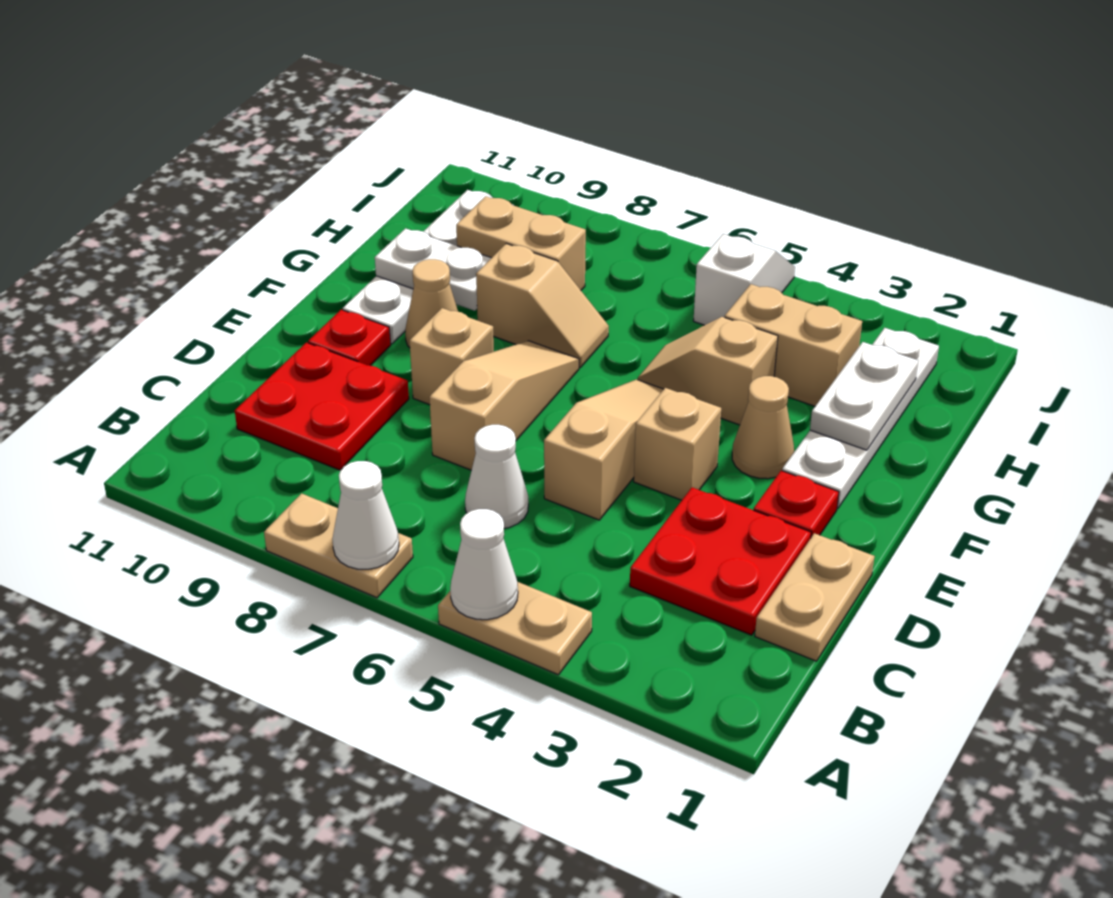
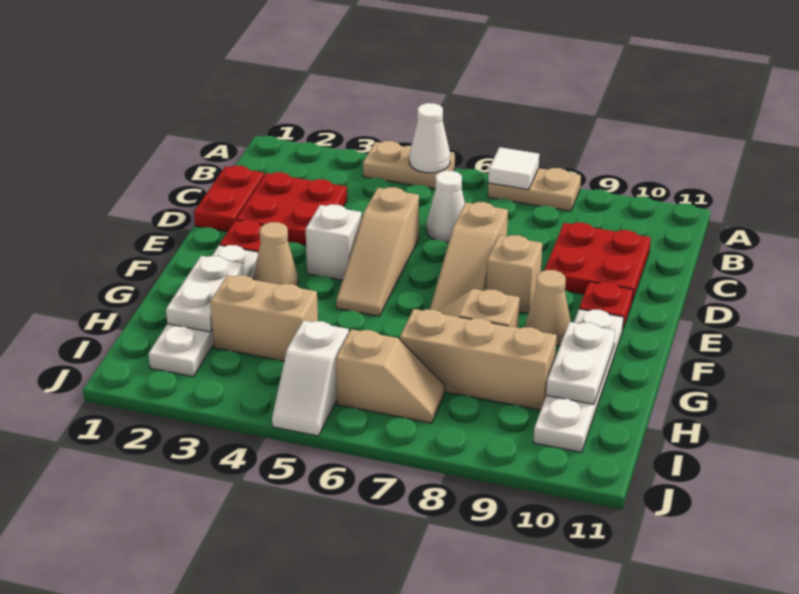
white cone A7 level 2 -> white tile A7 level 2
tan plate C1:D1 level 1 -> red plate C1:D1 level 1
tan brick E4 level 1 -> white brick E4 level 1
tan slope G4:G5 level 1 top 4 -> tan slope I6:I7 level 1 top 6
white plate G9:G10 level 2 -> white plate G10:H10 level 2
tan brick H8:H9 level 1 -> tan brick H7:H9 level 1

